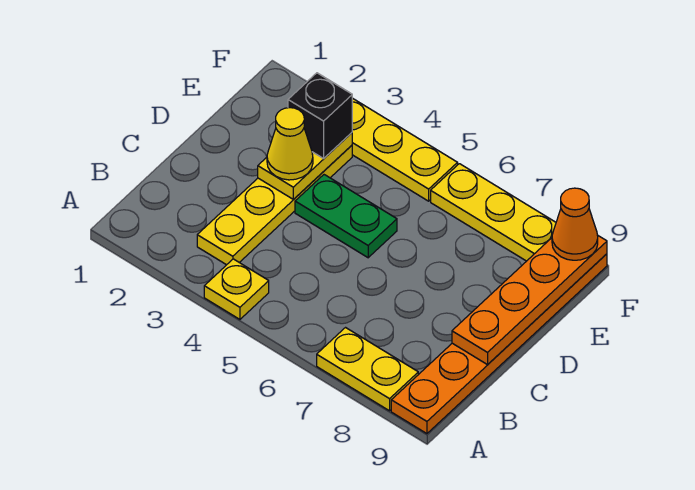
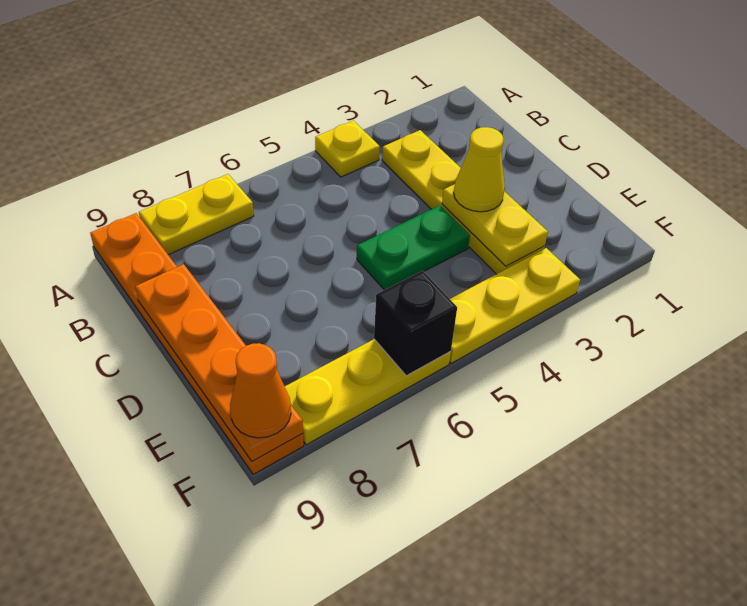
black brick E3 level 3 -> black brick F6 level 2

